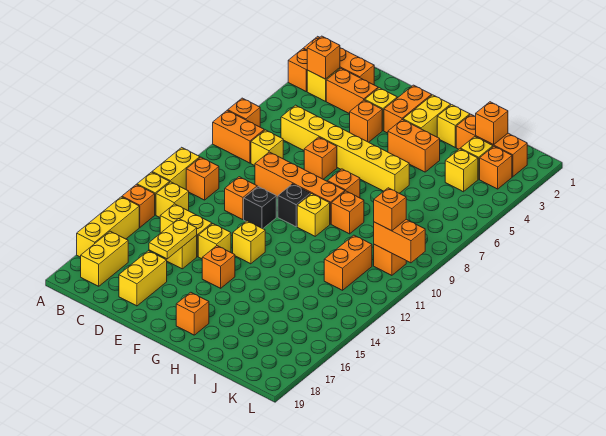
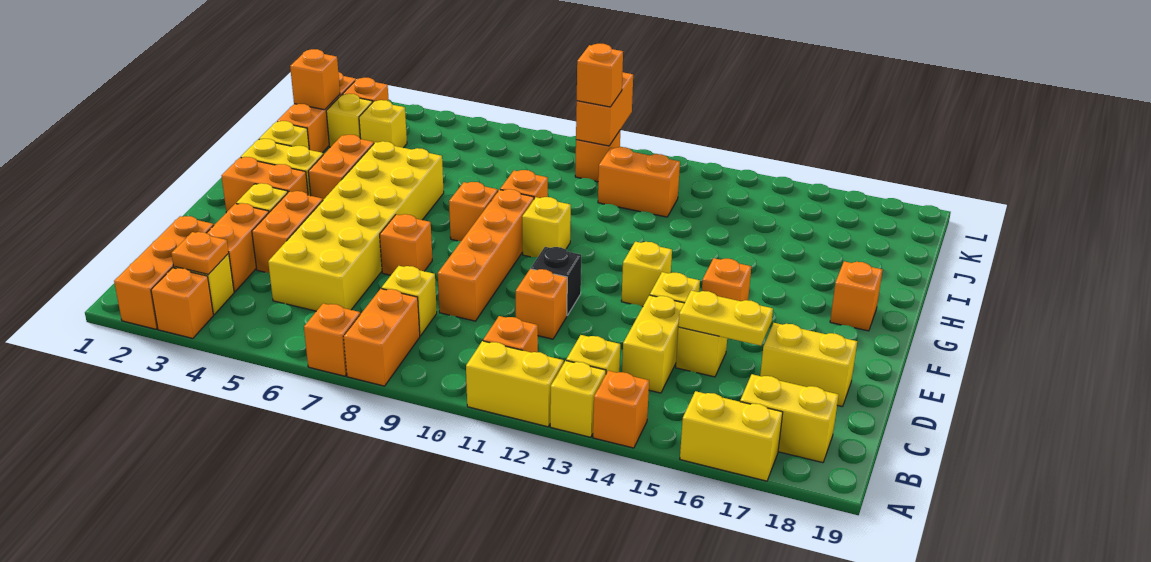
yellow brick A15:A17 level 1 -> yellow brick A16:A17 level 1
orange brick B3 level 2 -> orange plate B3 level 2
yellow brick C6:H6 level 1 -> yellow brick C5:H6 level 1
orange brick E4 level 1 -> orange brick D4:E4 level 1
black brick F10 level 1 -> none

